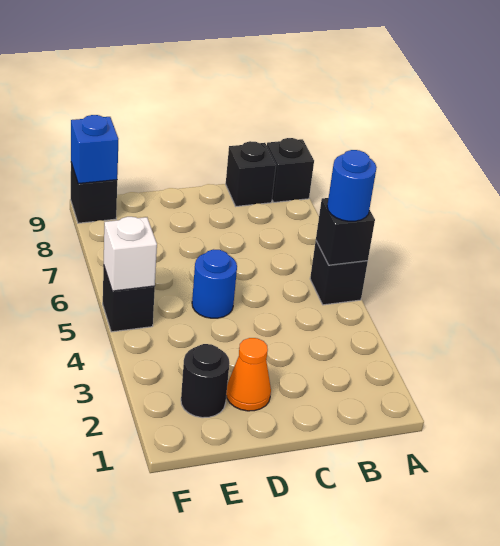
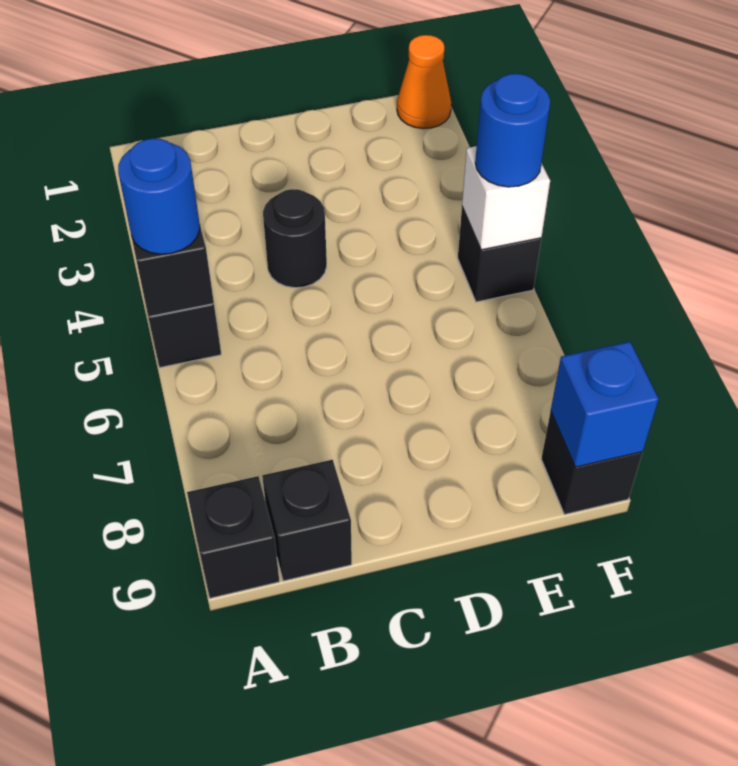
orange cone D2 level 1 -> orange cone F1 level 1
blue round brick D5 level 1 -> blue round brick F5 level 3
black round brick E2 level 1 -> black round brick C4 level 1

